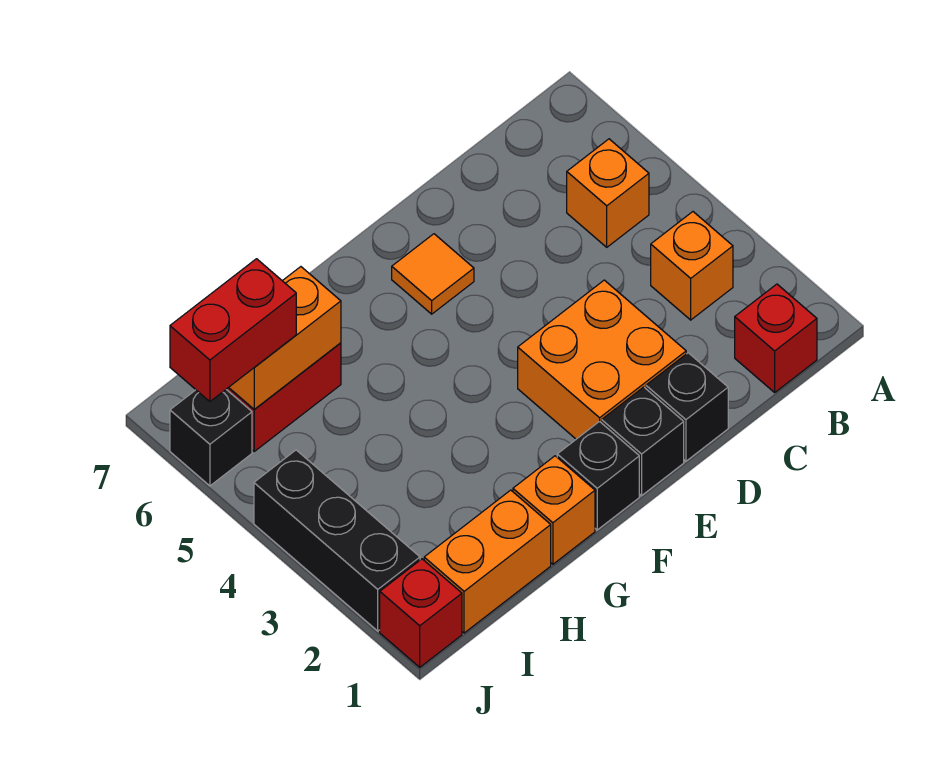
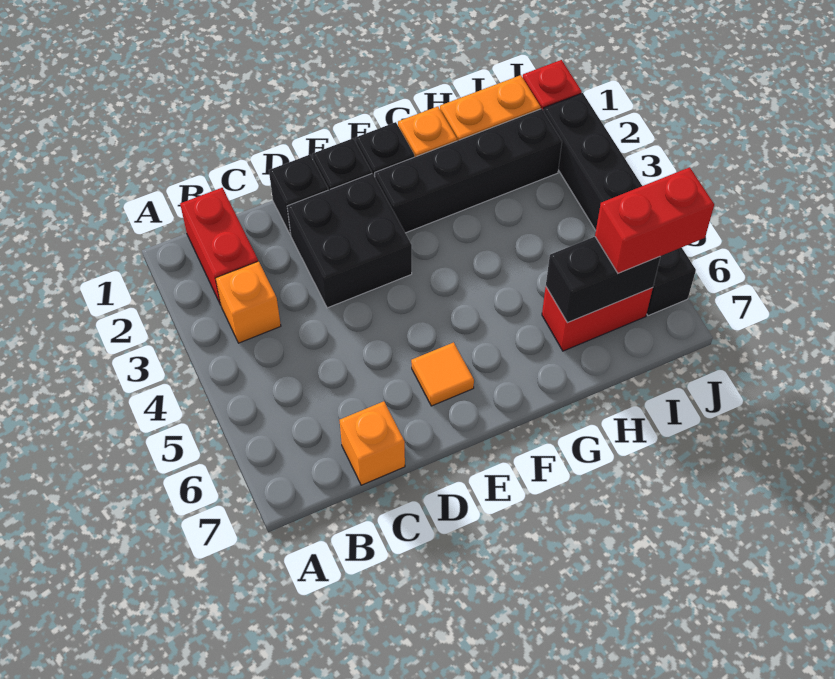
red brick B1 level 1 -> red brick B1:B2 level 1
orange brick B5 level 1 -> orange brick C7 level 1
orange brick D2:E3 level 1 -> black brick D2:E3 level 1
none -> black brick F2:I2 level 1
orange brick H6:I6 level 2 -> black brick H6:I6 level 2

